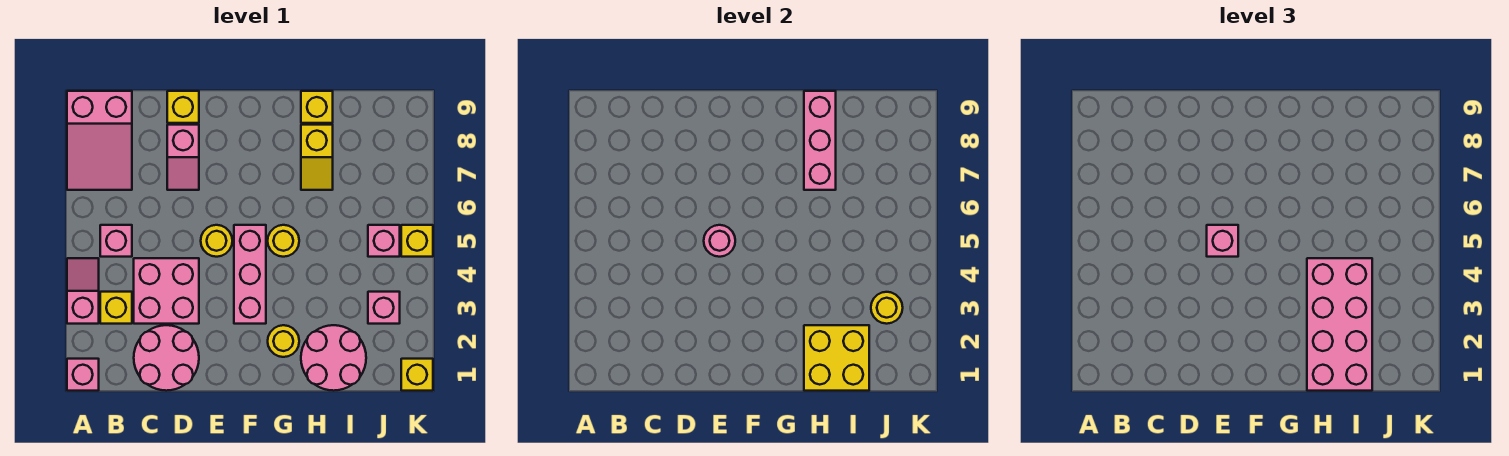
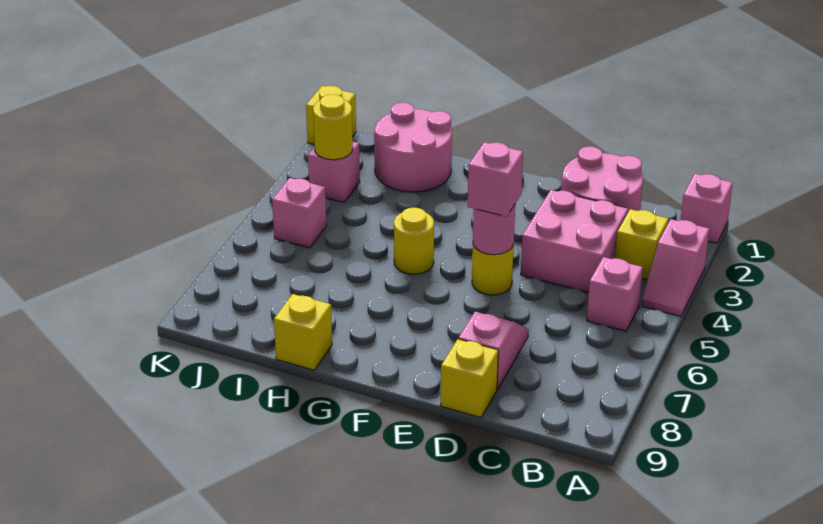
pink slope A7:B9 level 1 top 9 -> none
pink brick F3:F5 level 1 -> none
yellow round brick G2 level 1 -> none
yellow brick H1:I2 level 2 -> none
pink brick H1:I4 level 3 -> none
yellow slope H7:H8 level 1 top 8 -> none
pink brick H7:H9 level 2 -> none
yellow brick K5 level 1 -> none

